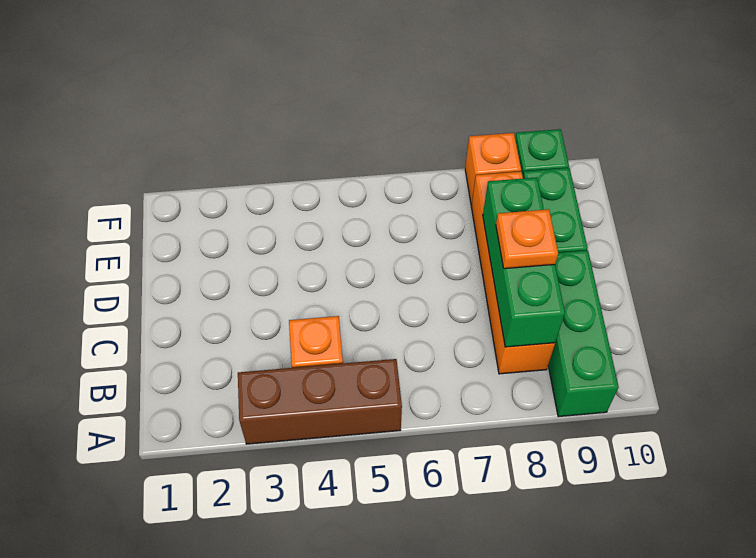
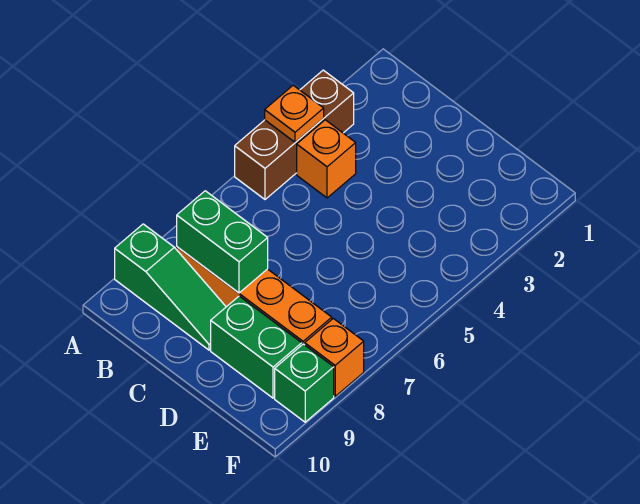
green brick A9:C9 level 1 -> green slope A9:C9 level 1 top A
green brick B8:D8 level 2 -> green brick B8:C8 level 2
orange plate C8 level 3 -> orange plate A4 level 2

